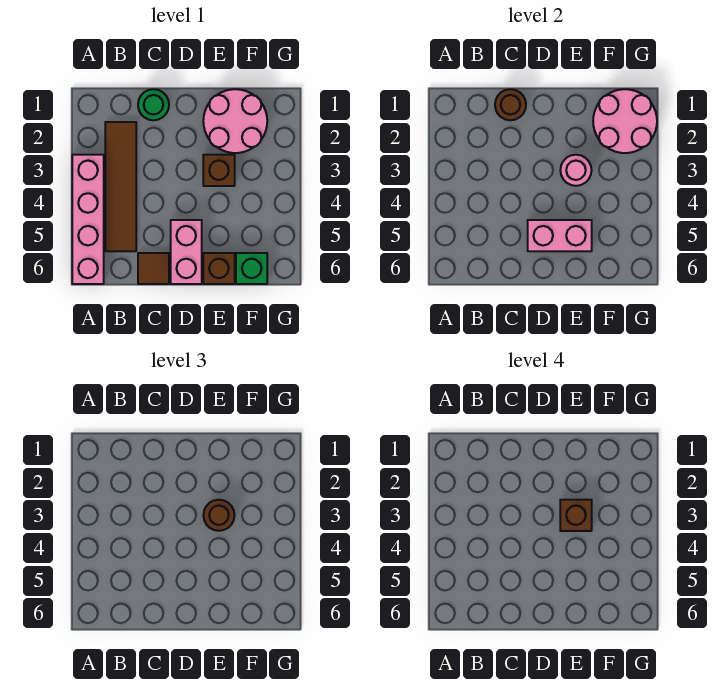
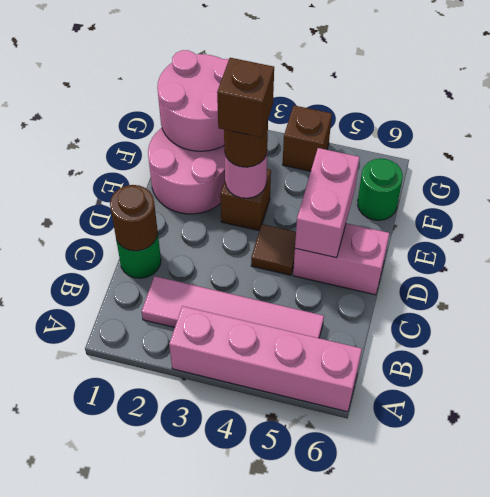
brown tile B2:B5 level 1 -> pink tile B2:B5 level 1
brown tile C6 level 1 -> brown tile D4 level 1
brown brick E6 level 1 -> brown brick G4 level 1
green brick F6 level 1 -> green round brick F6 level 1

